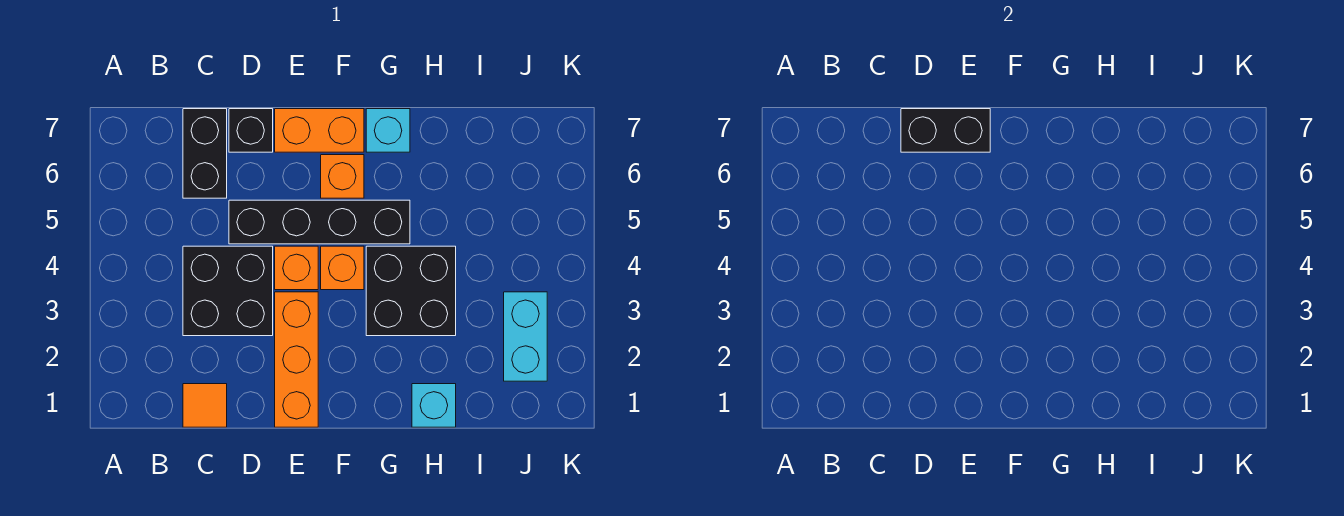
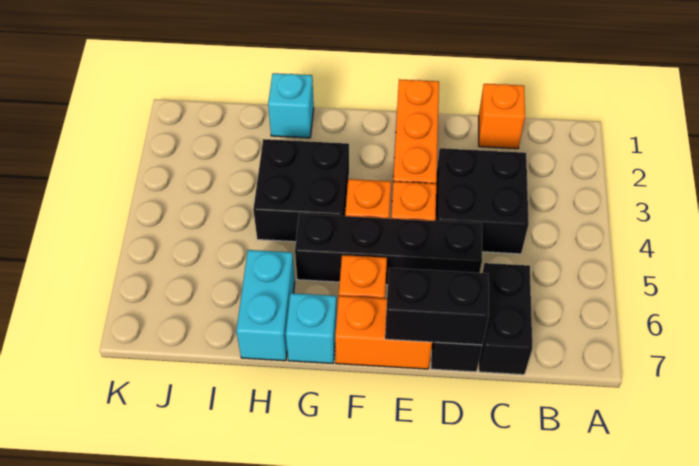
orange tile C1 level 1 -> orange brick C1 level 1
cyan brick J2:J3 level 1 -> cyan brick H6:H7 level 1

